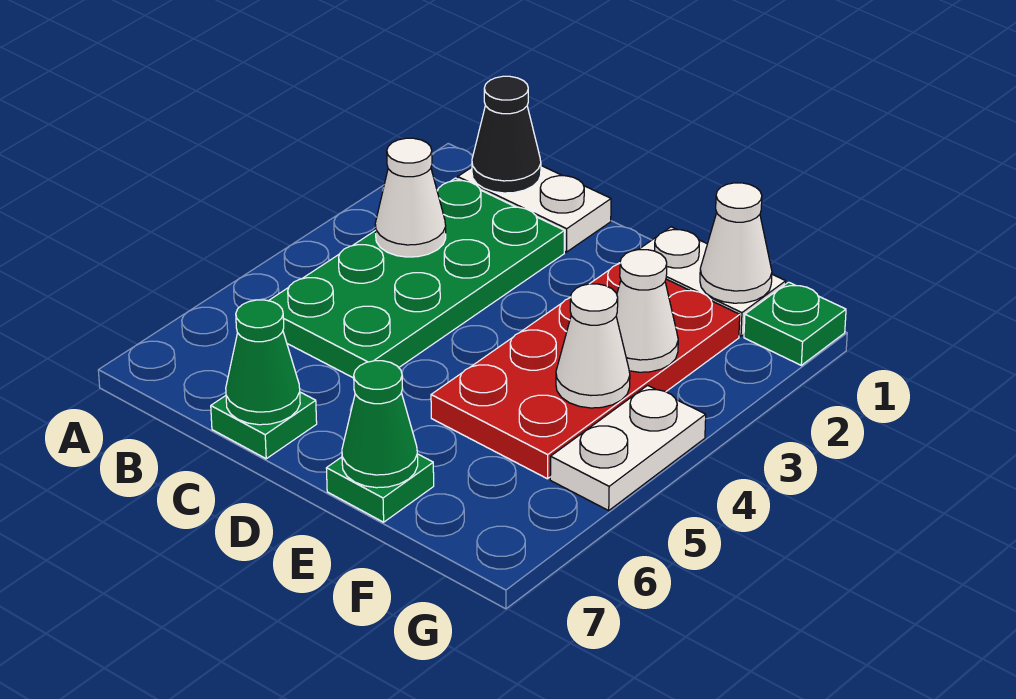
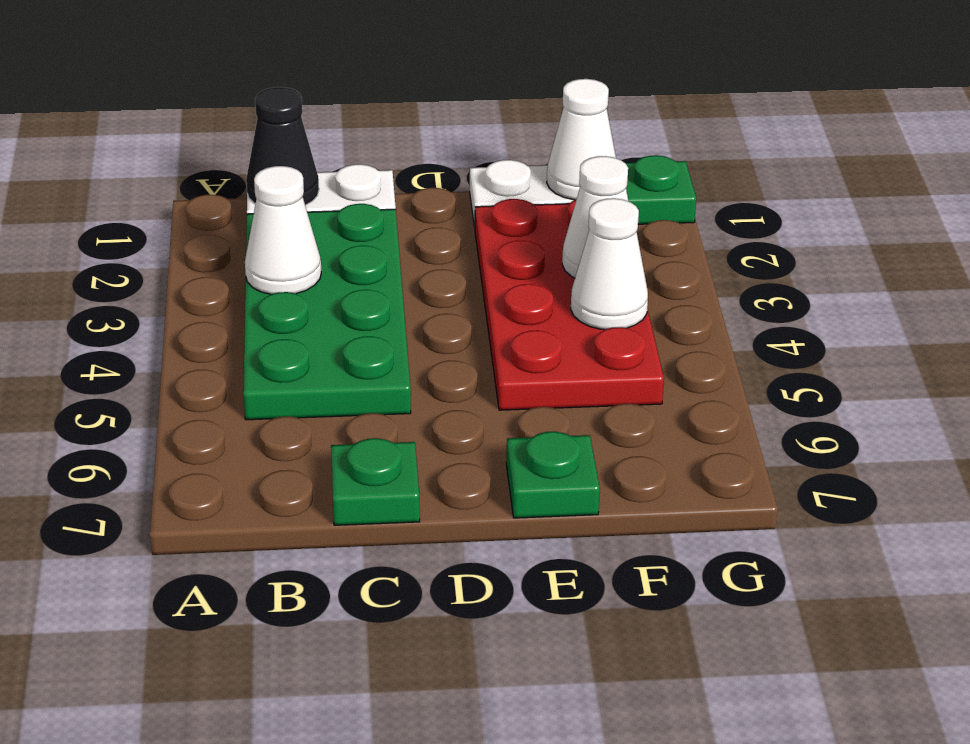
green cone C7 level 2 -> none
green cone E7 level 2 -> none
white plate G4:G5 level 1 -> none

